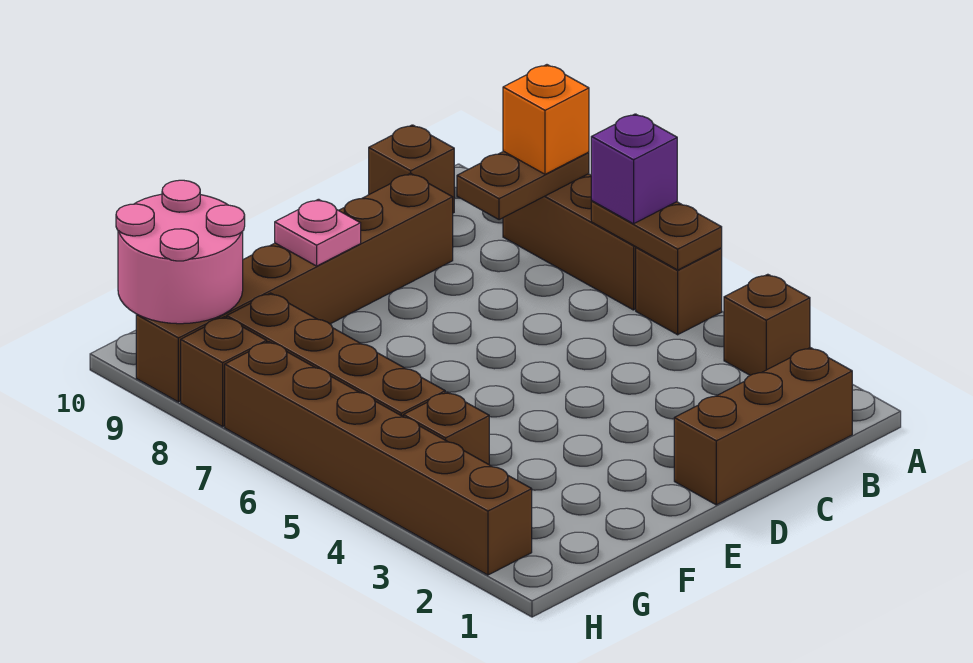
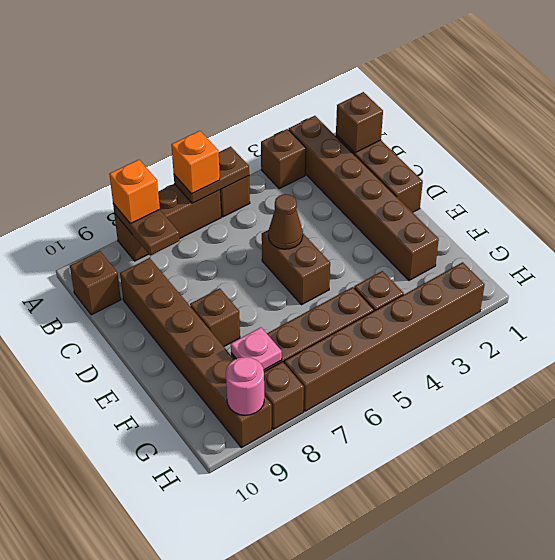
none -> brown brick A2:F2 level 1
purple brick A6 level 3 -> orange brick A6 level 3
none -> brown brick B1 level 2
none -> brown brick D5:E5 level 1
none -> brown cone D5 level 2
none -> brown brick E8 level 1
pink plate E9 level 2 -> pink plate G8 level 2
pink round brick G9:H10 level 2 -> pink round brick H9 level 2

